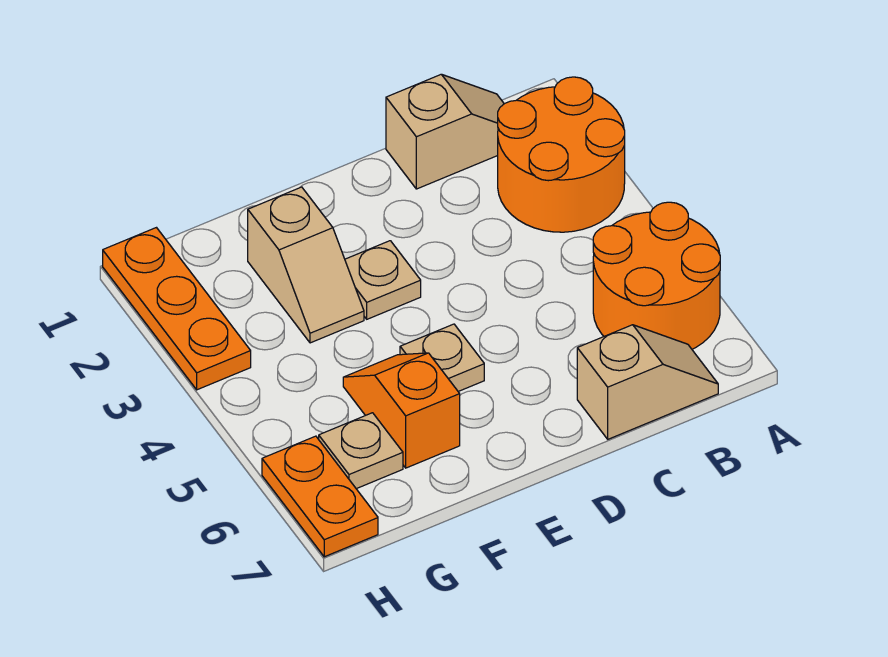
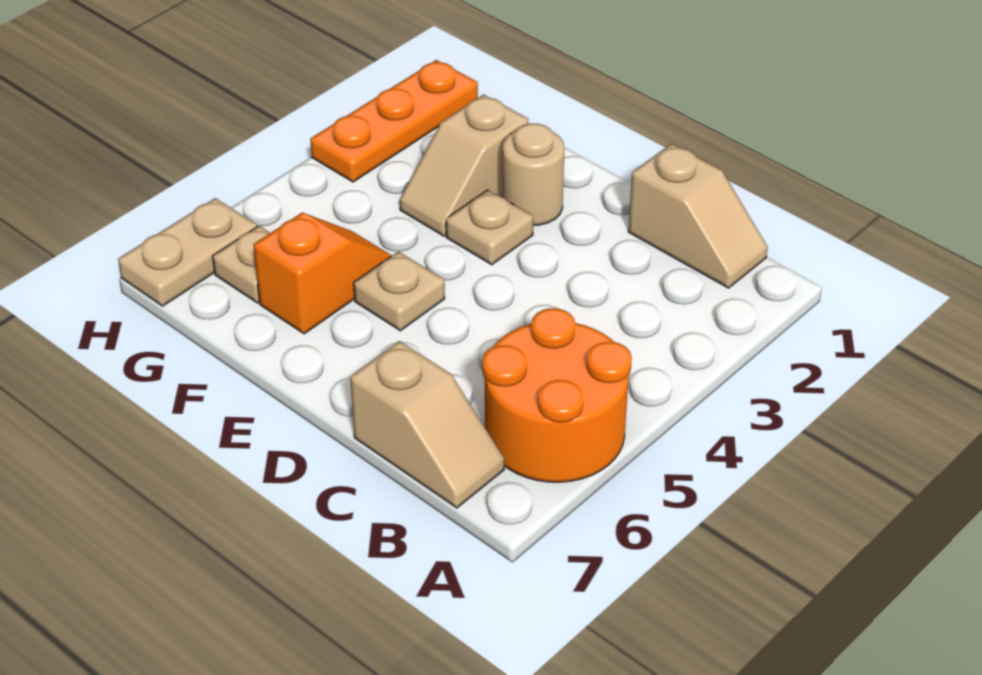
orange round brick A2:B3 level 1 -> none
none -> tan round brick E2 level 1
orange plate H6:H7 level 1 -> tan plate H6:H7 level 1

